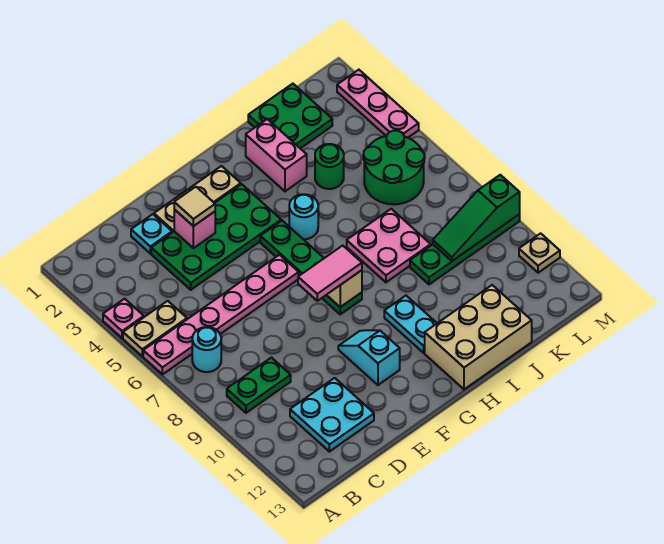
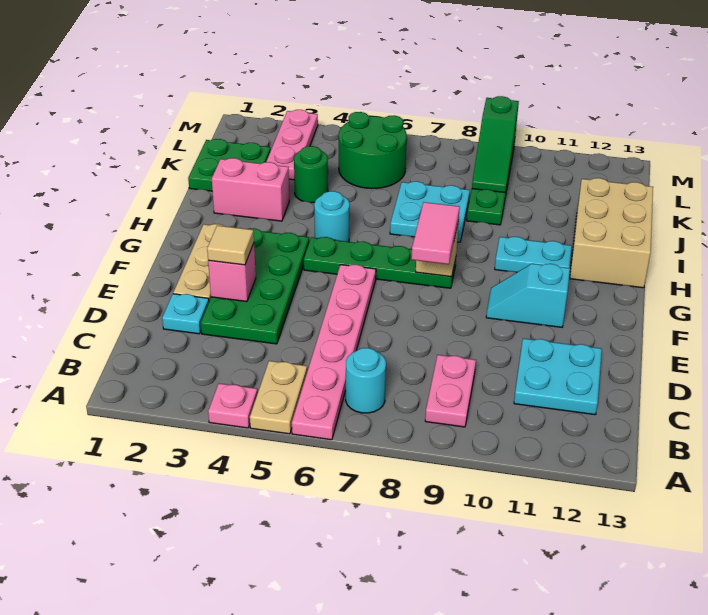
green plate B9:C9 level 1 -> pink plate B9:C9 level 1
pink plate I7:J8 level 1 -> cyan plate I7:J8 level 1
pink plate M2:M4 level 1 -> pink plate K3:M3 level 1
tan plate M11 level 1 -> none

